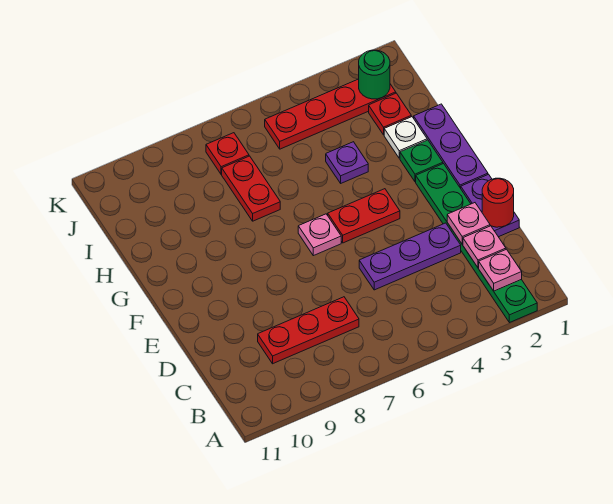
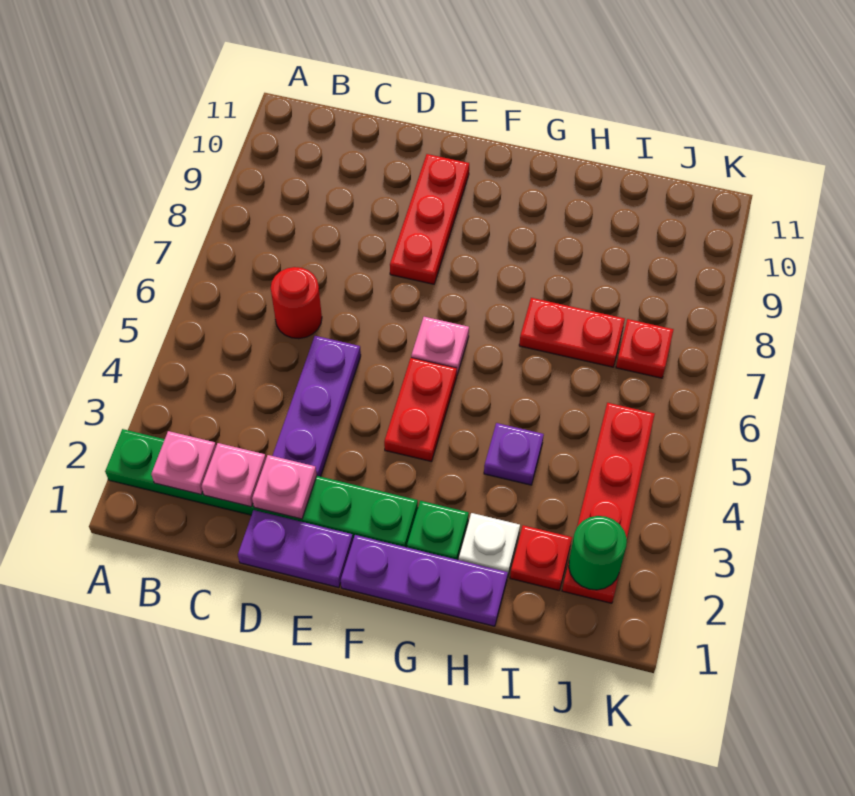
red plate C7:C9 level 1 -> red plate E8:E10 level 1
red round brick D1 level 2 -> red round brick C6 level 1

